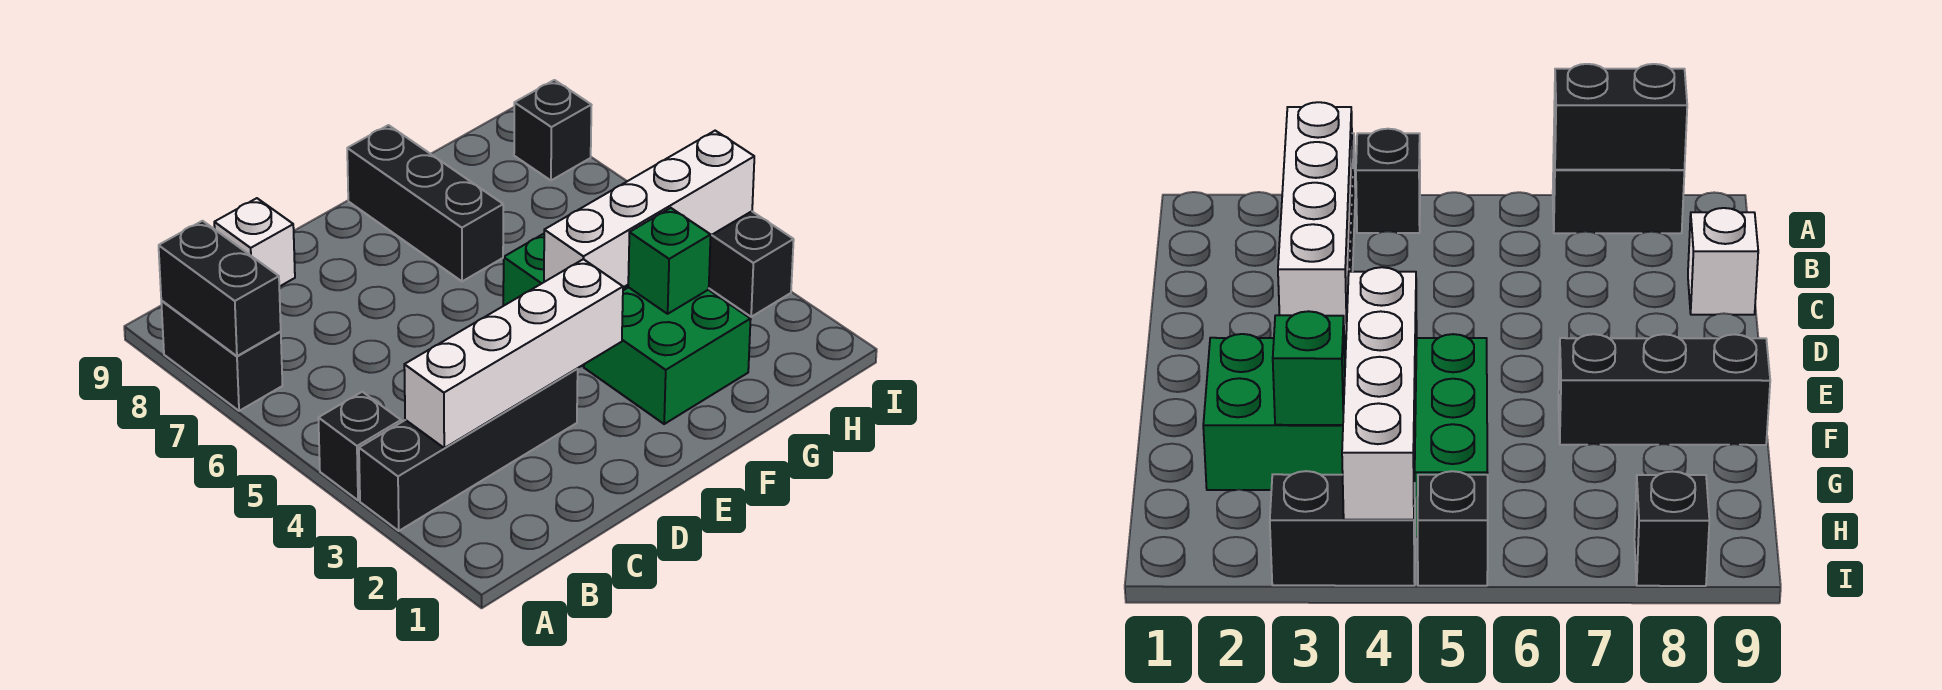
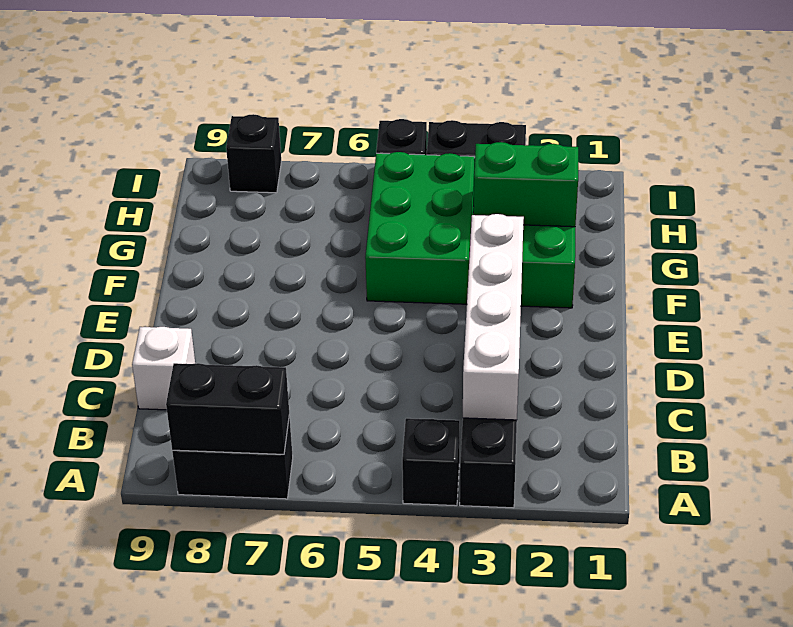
white brick F4:I4 level 2 -> none
black brick F7:F9 level 1 -> none
green brick G3 level 2 -> green brick G2:G3 level 2

